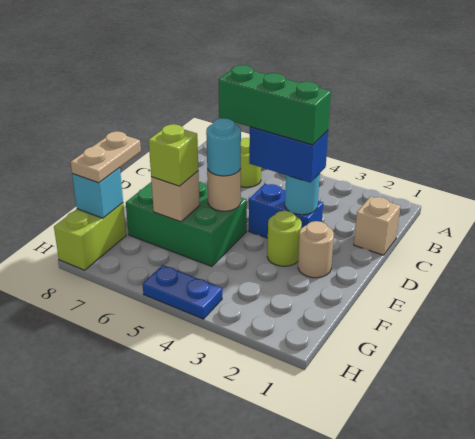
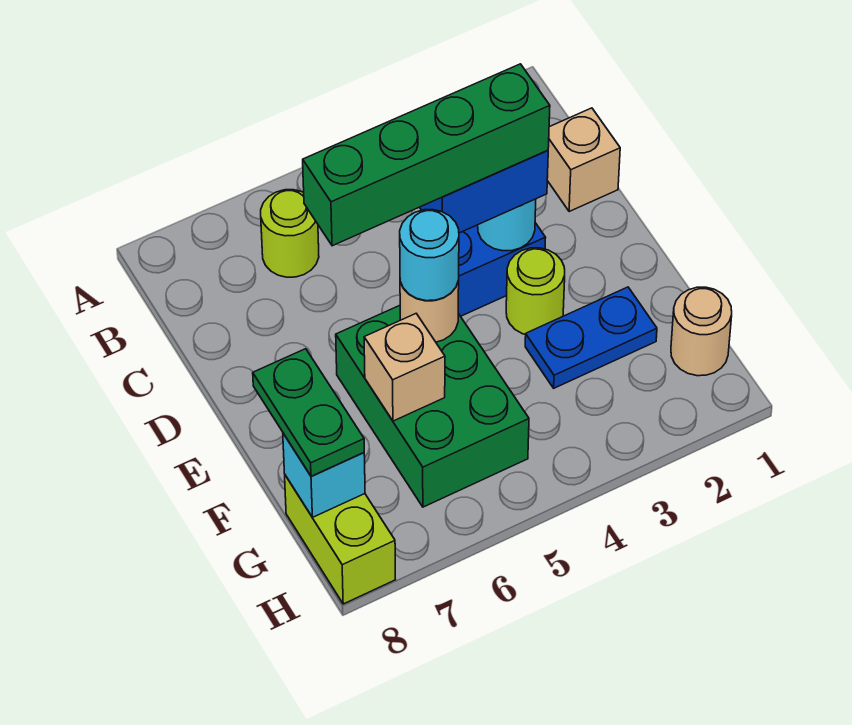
green brick D3:D5 level 4 -> green brick D3:D6 level 4
tan round brick E2 level 1 -> tan round brick G1 level 1
green brick E5:F7 level 1 -> green brick E5:G6 level 1
lime brick F6 level 3 -> none
tan plate F8:G8 level 3 -> green plate F8:G8 level 3
blue plate H4:H5 level 1 -> blue plate F2:F3 level 1

